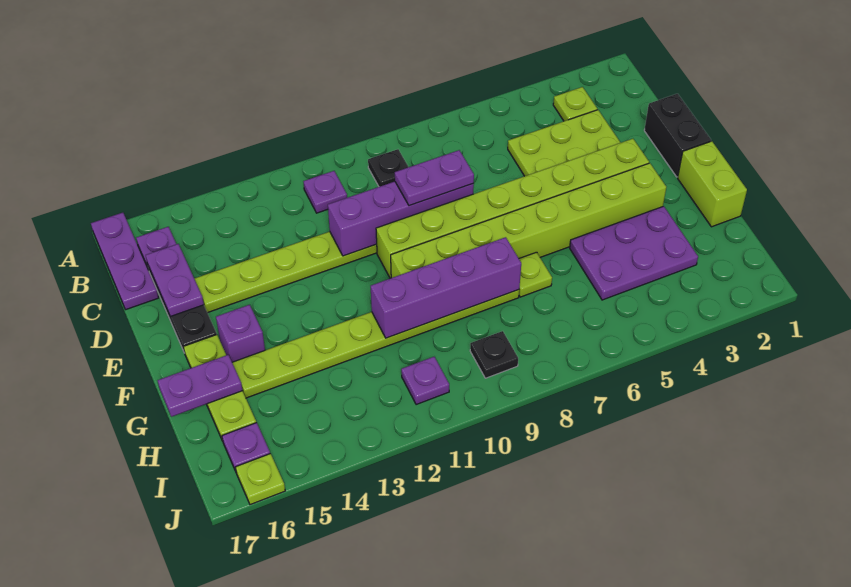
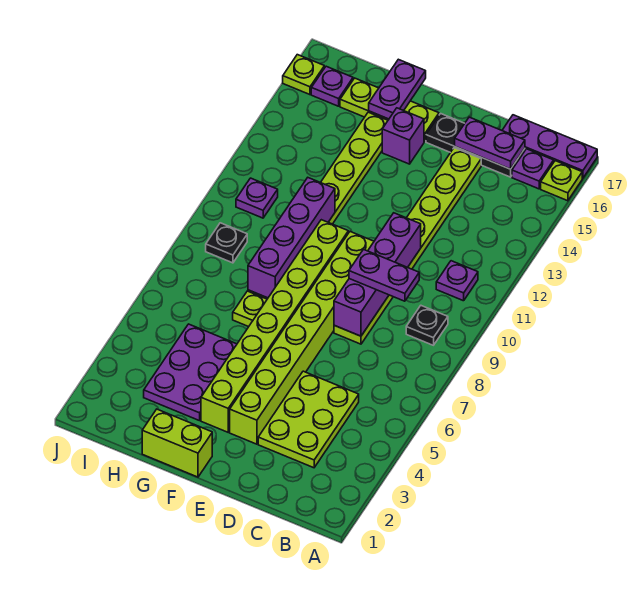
lime plate B3 level 1 -> lime plate A16 level 1
black brick D1:E1 level 1 -> none
purple plate D8:D9 level 3 -> purple plate C9:D9 level 3

